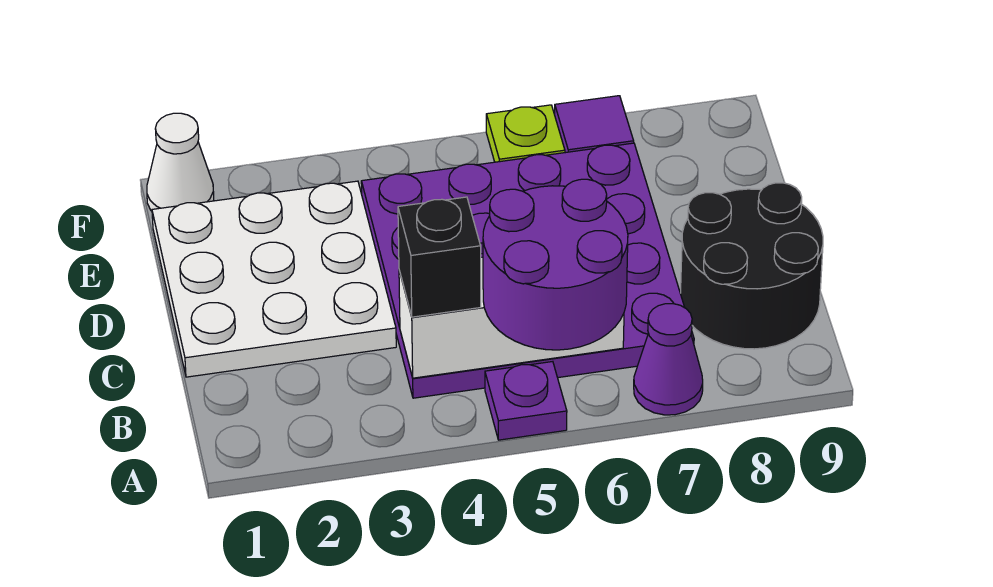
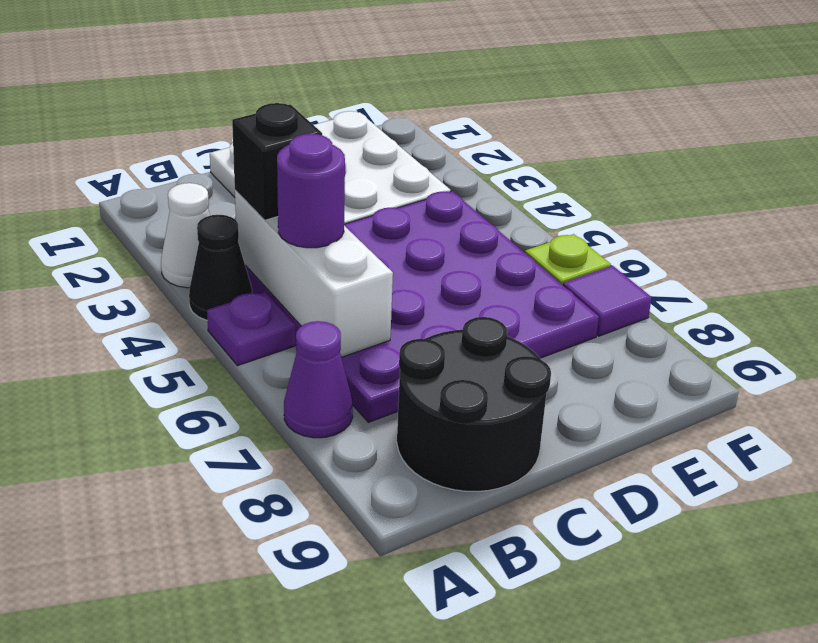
none -> black cone A4 level 1
purple round brick A5:B6 level 3 -> purple round brick B5 level 3
white cone F1 level 1 -> white cone A3 level 1

